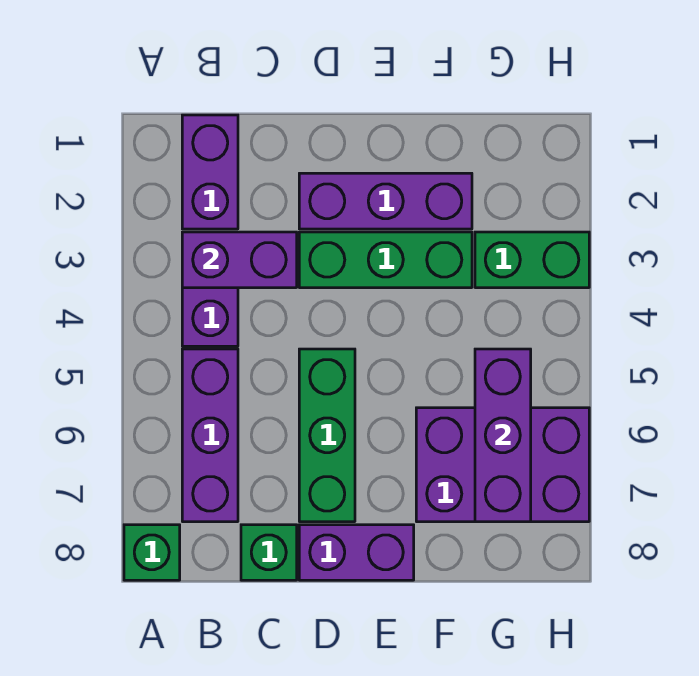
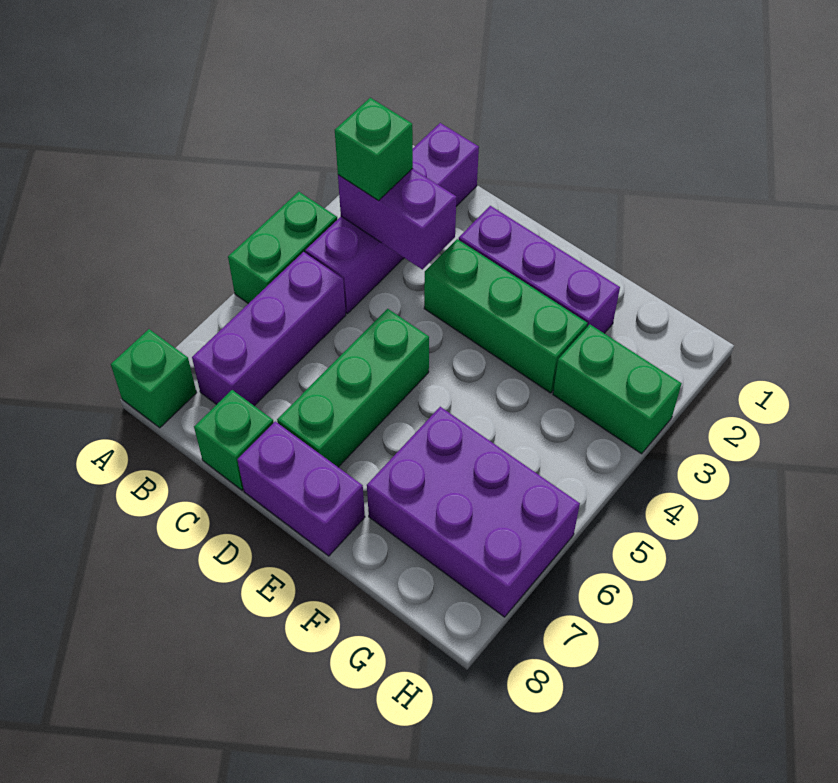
none -> green brick A4:A5 level 1
none -> green brick B3 level 3
purple brick G5:G7 level 2 -> none

